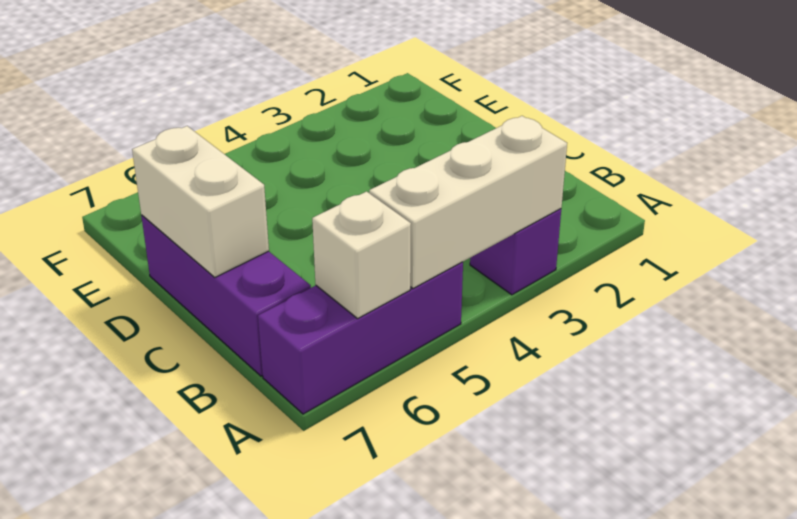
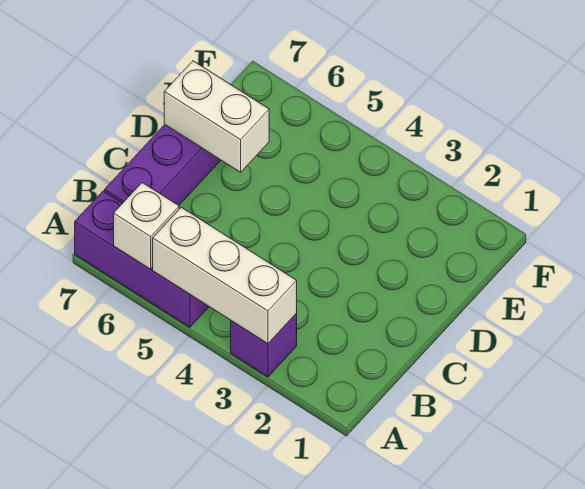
white brick C7:D7 level 2 -> white brick D6:D7 level 2

